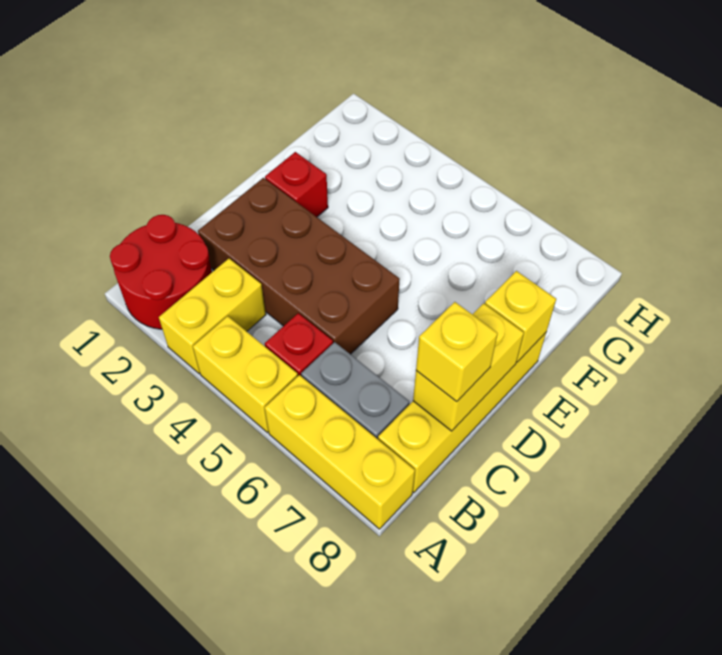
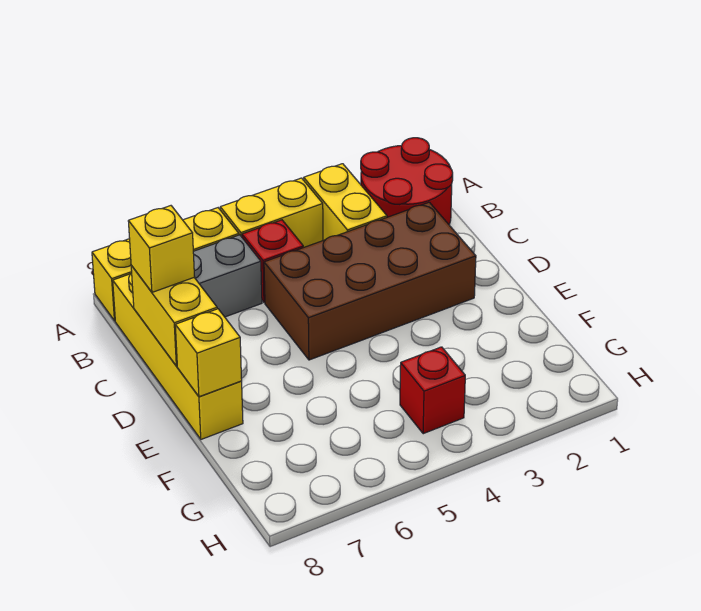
red brick E2 level 1 -> red brick G4 level 1

